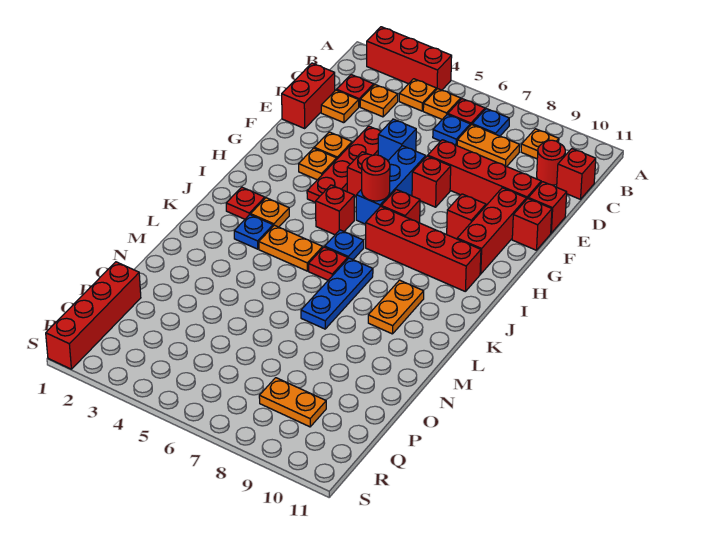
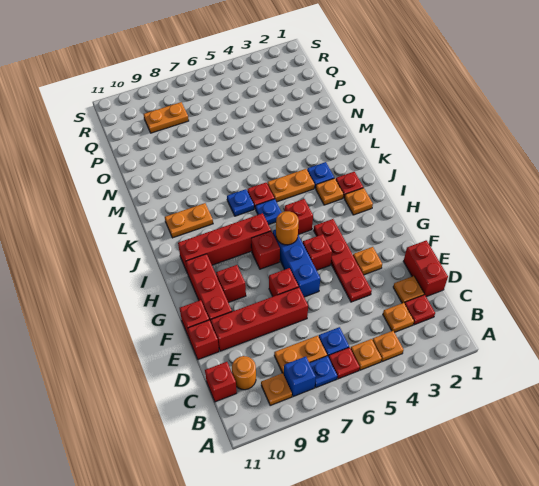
red brick A2:A4 level 1 -> none
red round brick C10 level 1 -> orange round brick C10 level 1
blue brick E5 level 1 -> blue brick B8 level 1
orange plate G3 level 1 -> orange plate I2 level 1
red round brick H6 level 2 -> orange round brick H6 level 2
blue plate K7:M7 level 1 -> blue plate K7 level 1
orange plate K9:L9 level 1 -> orange plate K9:K10 level 1
red brick P1:S1 level 1 -> none

